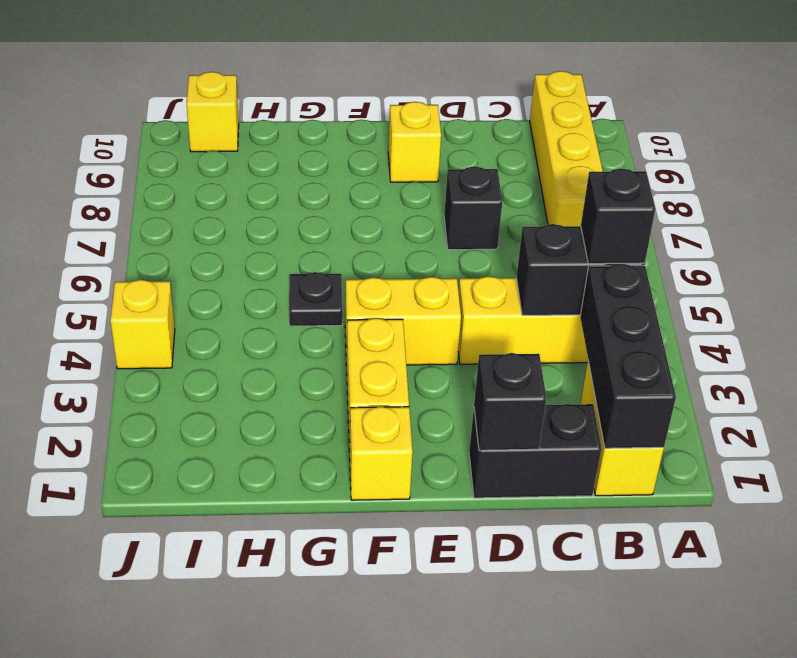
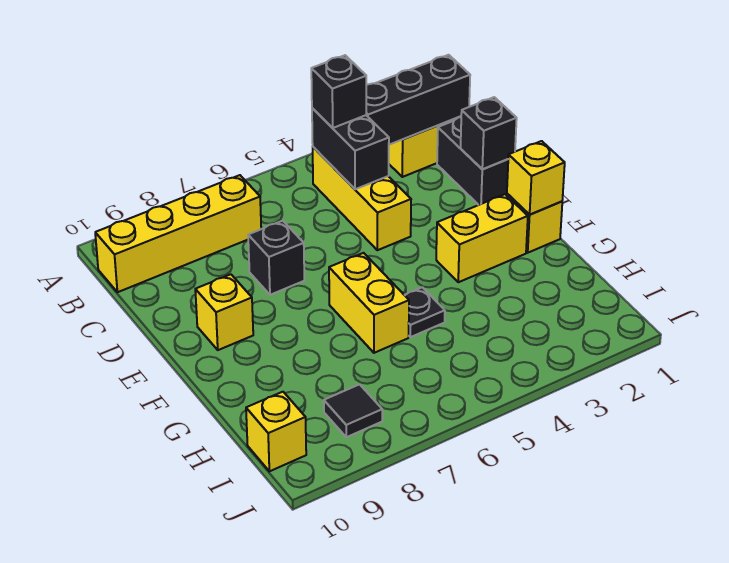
yellow brick E4:F4 level 1 -> yellow brick F6:G6 level 1
none -> black tile I8 level 1
yellow brick J4 level 1 -> yellow brick F1 level 2

